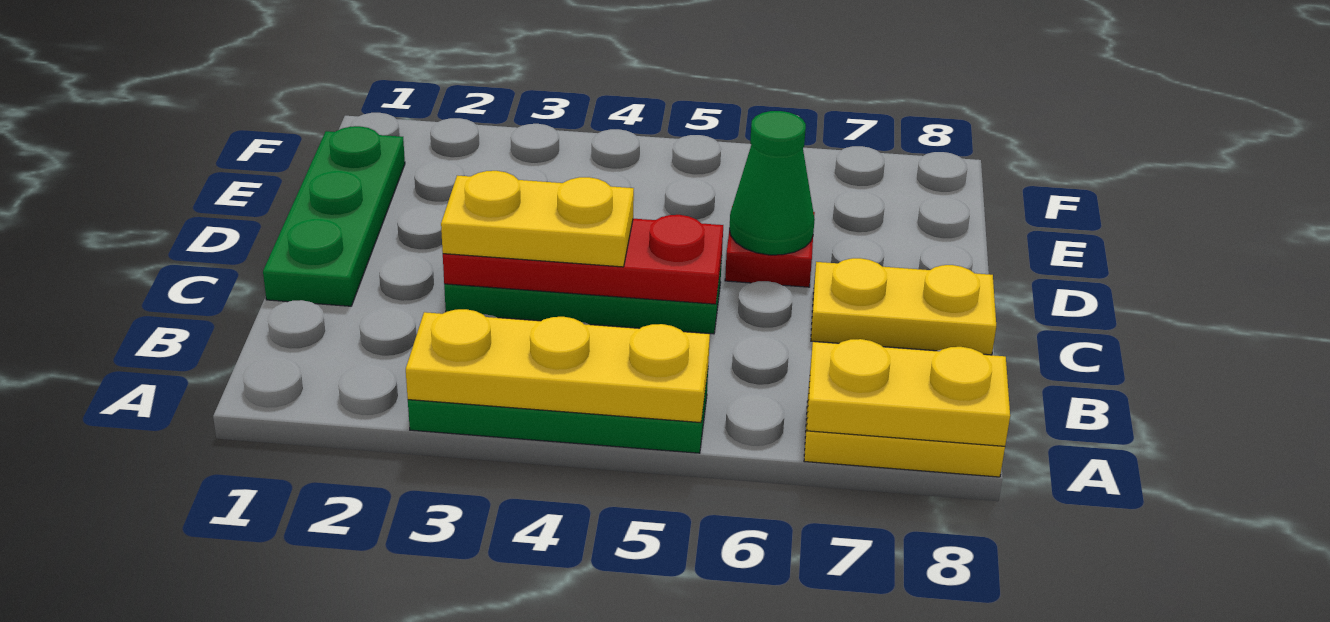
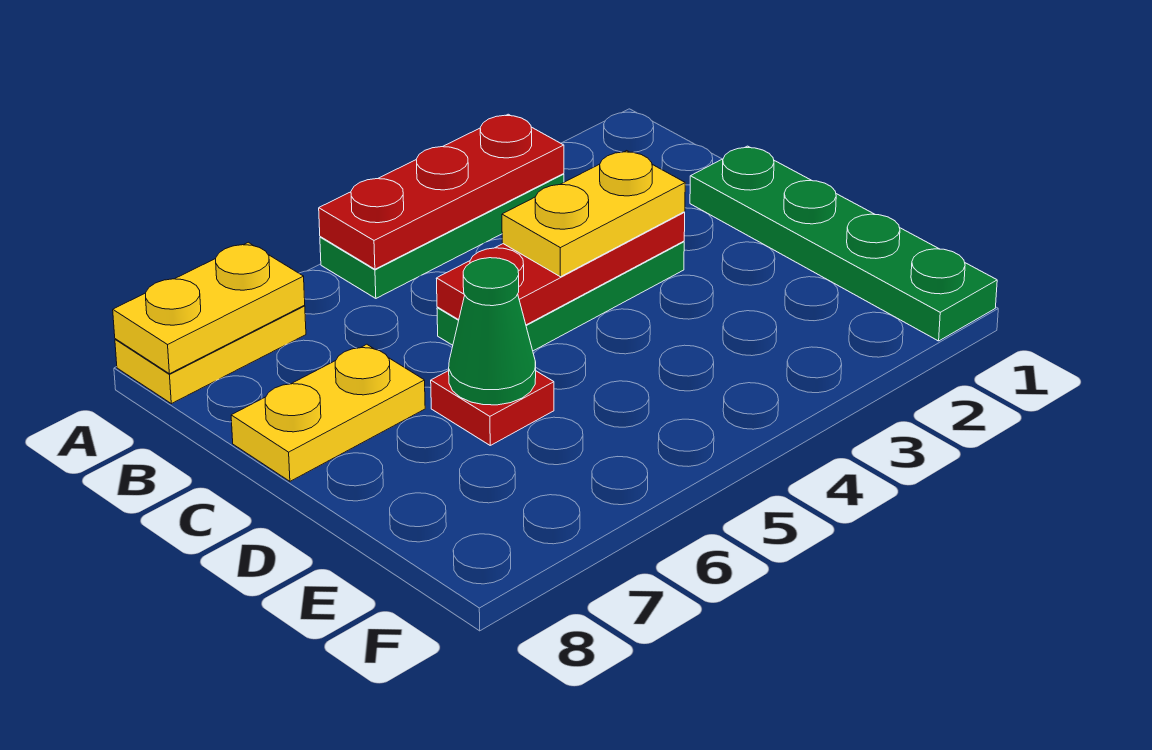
yellow plate A3:A5 level 2 -> red plate A3:A5 level 2
green plate C1:E1 level 1 -> green plate C1:F1 level 1

